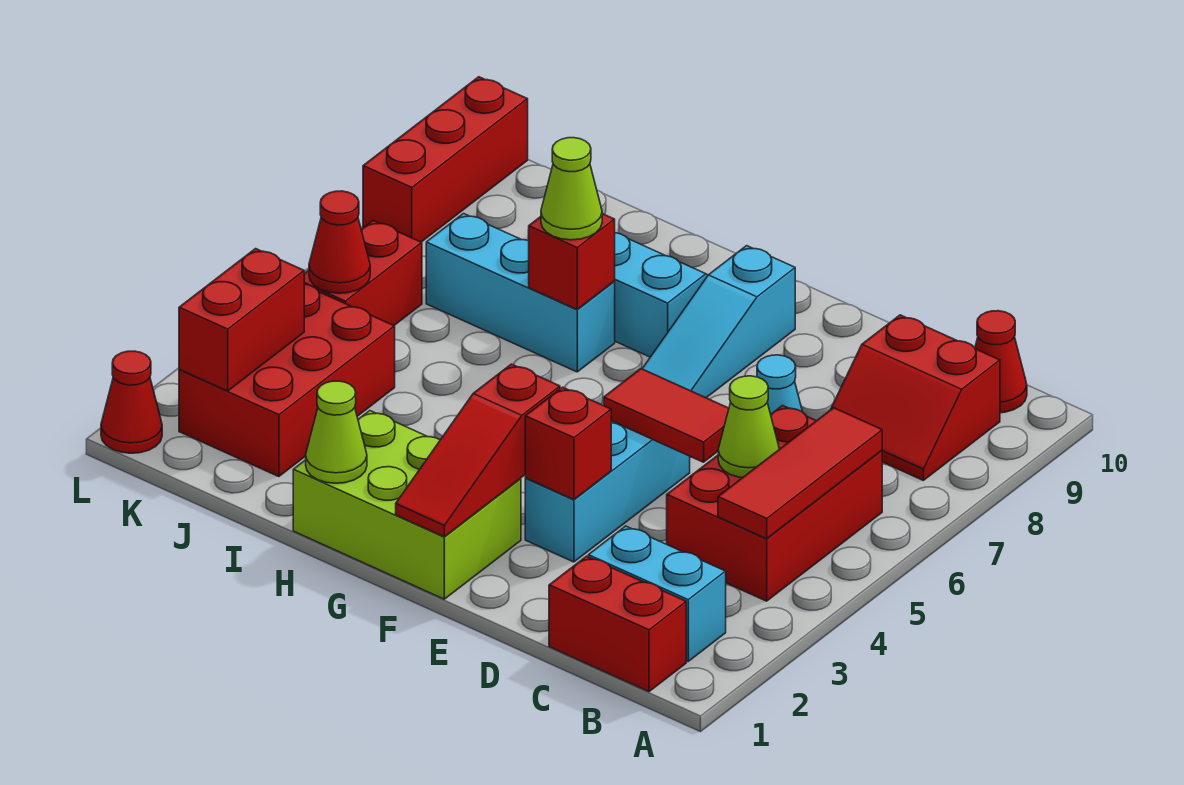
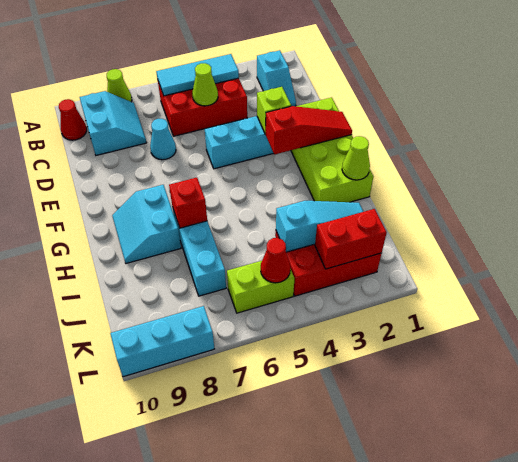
red brick B1:C1 level 1 -> none
cyan brick B2:C2 level 1 -> cyan slope B2:C2 level 1 top B
red tile B4:B6 level 2 -> cyan tile B4:B6 level 2
red slope B8:C9 level 1 top 9 -> cyan slope B8:C9 level 1 top 9
red tile D5:E5 level 2 -> none
red brick E3 level 2 -> lime brick E3 level 2
lime brick F1:H2 level 1 -> lime brick E1:H2 level 1
cyan slope F7:F9 level 1 top 9 -> cyan slope J2:J4 level 2 top 4
lime cone H7 level 3 -> lime cone A8 level 1
red brick K5:K6 level 1 -> lime brick K5:K6 level 1
red cone L1 level 1 -> none
red brick L8:L10 level 1 -> cyan brick L8:L10 level 1

